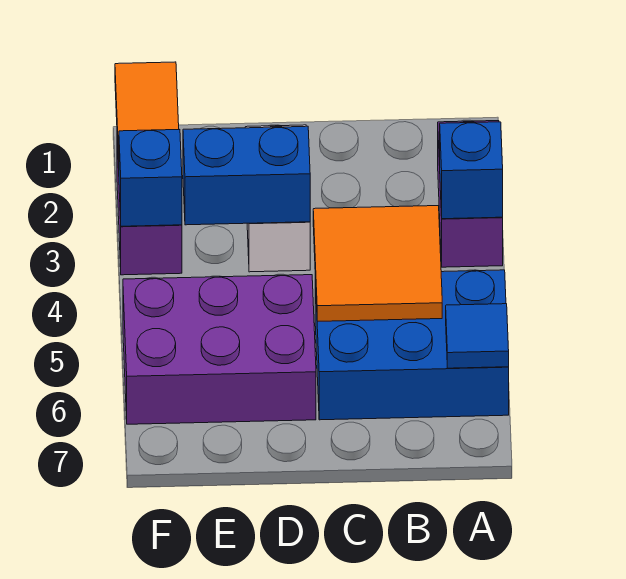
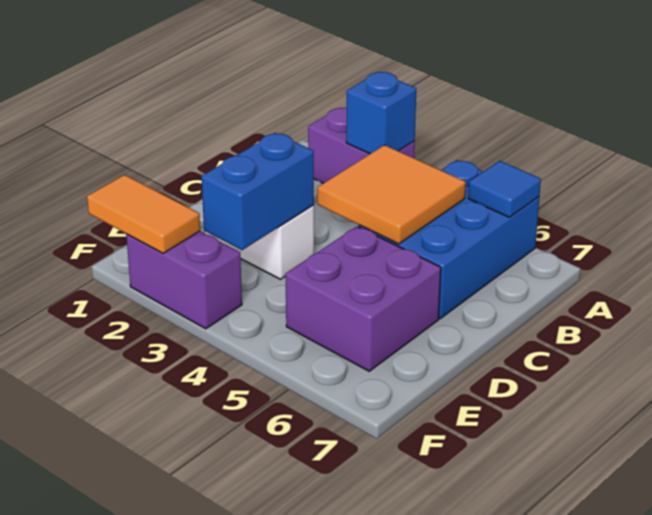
purple brick D5:F6 level 1 -> purple brick D5:E6 level 1
blue brick F3 level 2 -> none

